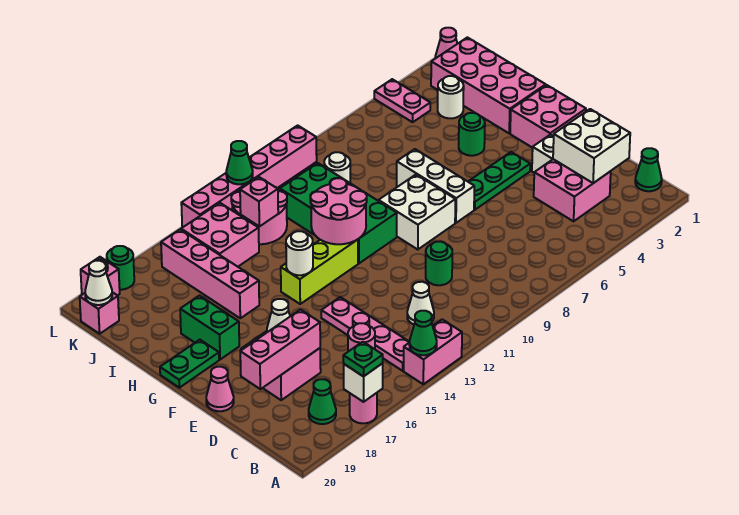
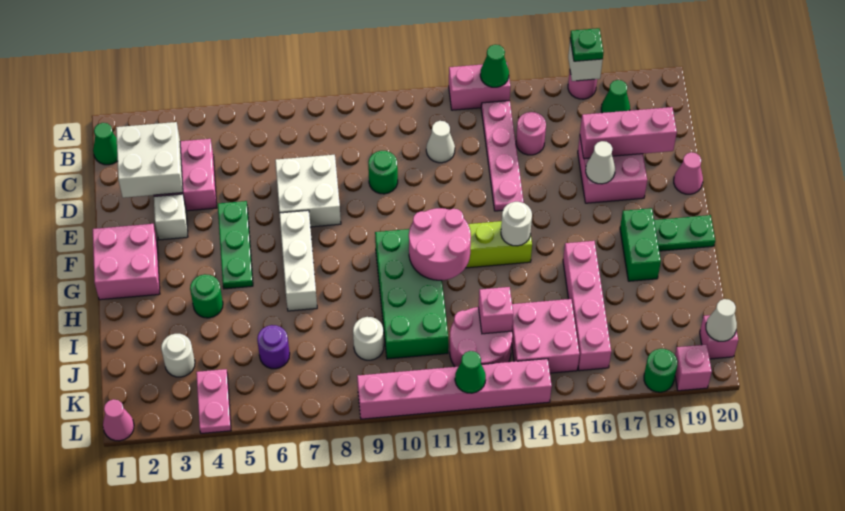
green plate F4:F6 level 1 -> green plate E5:G5 level 1
white brick F8:G9 level 1 -> white brick D7:E8 level 1
pink brick H1:K2 level 1 -> none
none -> purple round brick J6 level 1

